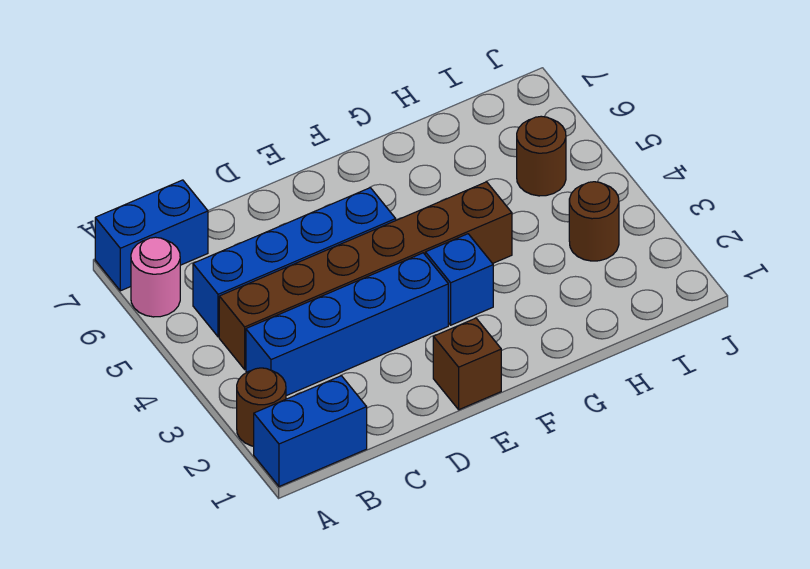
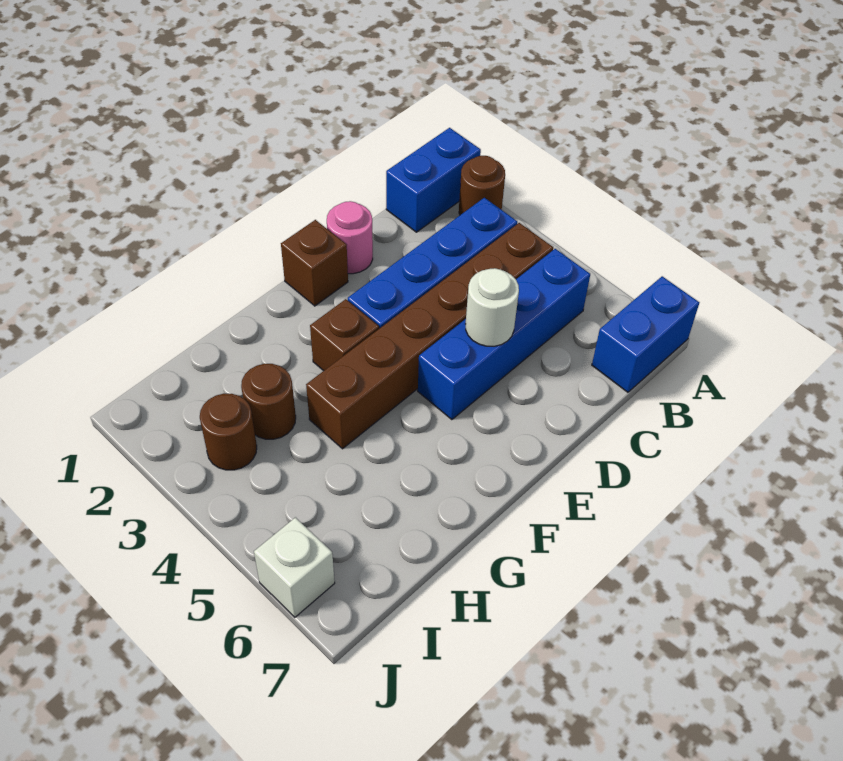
pink round brick A6 level 1 -> pink round brick D1 level 1
none -> white round brick D5 level 2
blue brick F3 level 1 -> brown brick F3 level 1
brown round brick I5 level 1 -> brown round brick H3 level 1
none -> white brick J6 level 1

